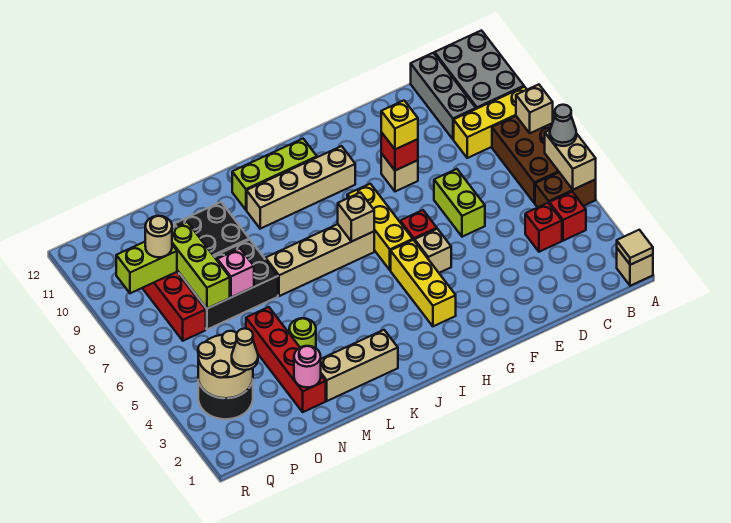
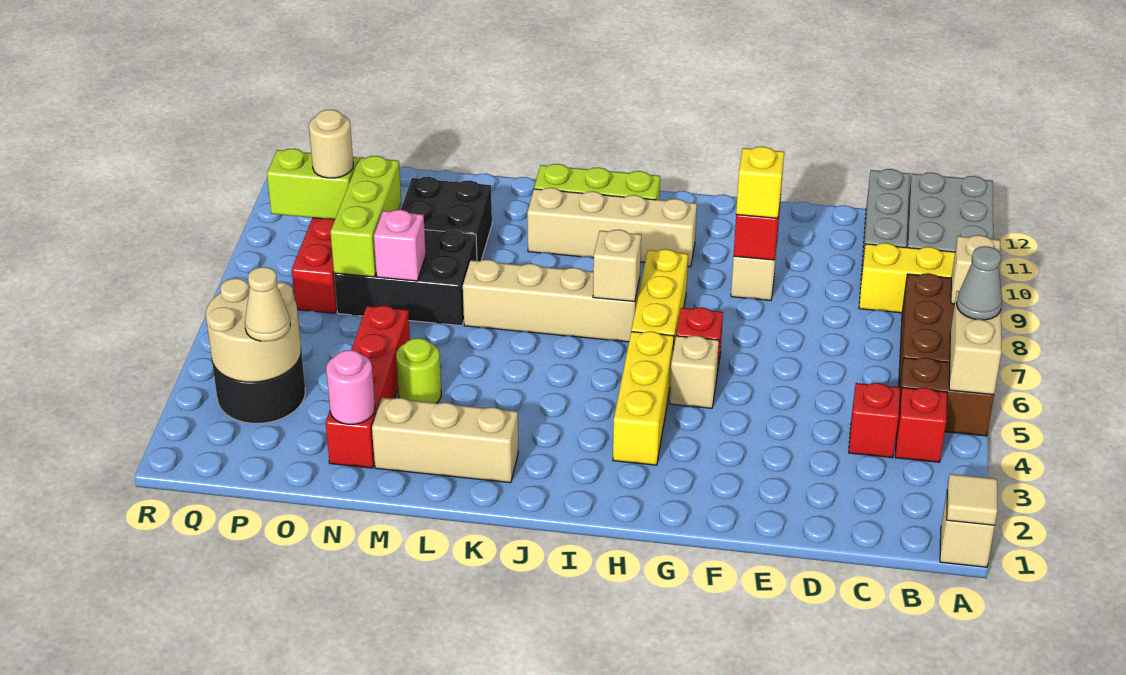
lime brick E6:E7 level 1 -> none

